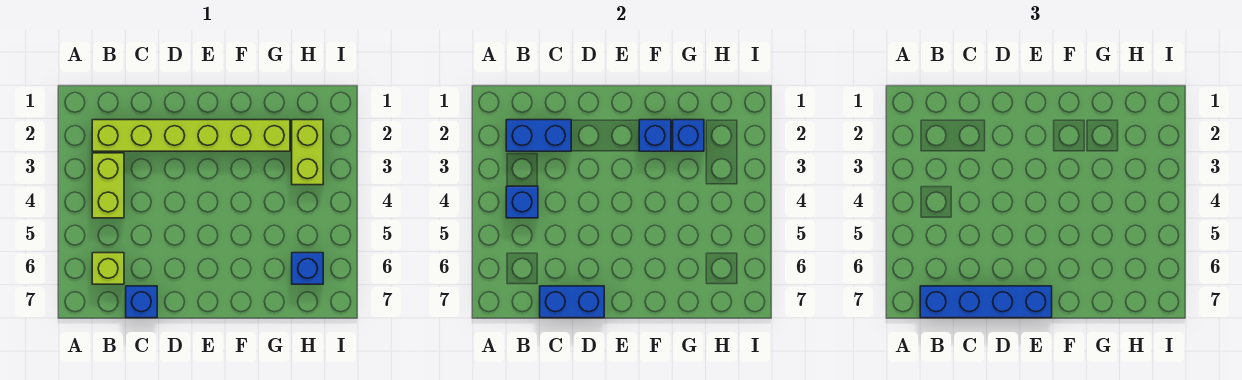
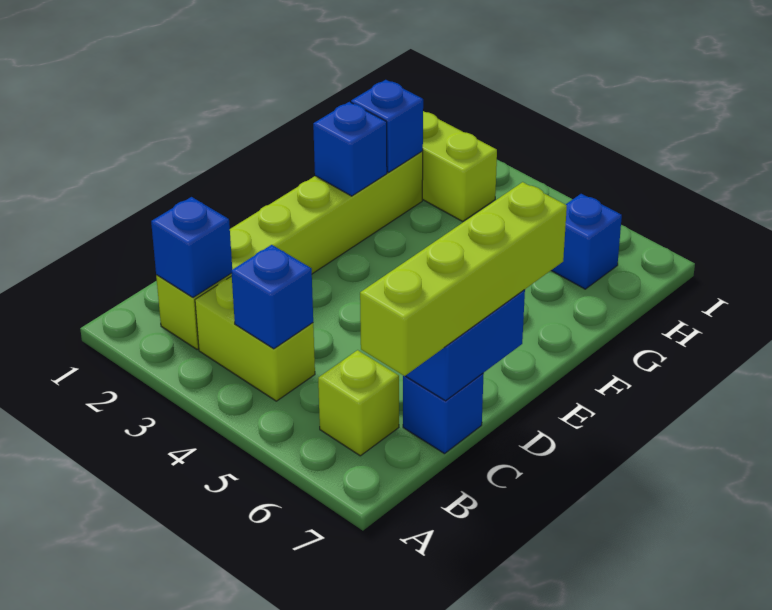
blue brick B2:C2 level 2 -> blue brick B2 level 2
blue brick B7:E7 level 3 -> lime brick B7:E7 level 3

